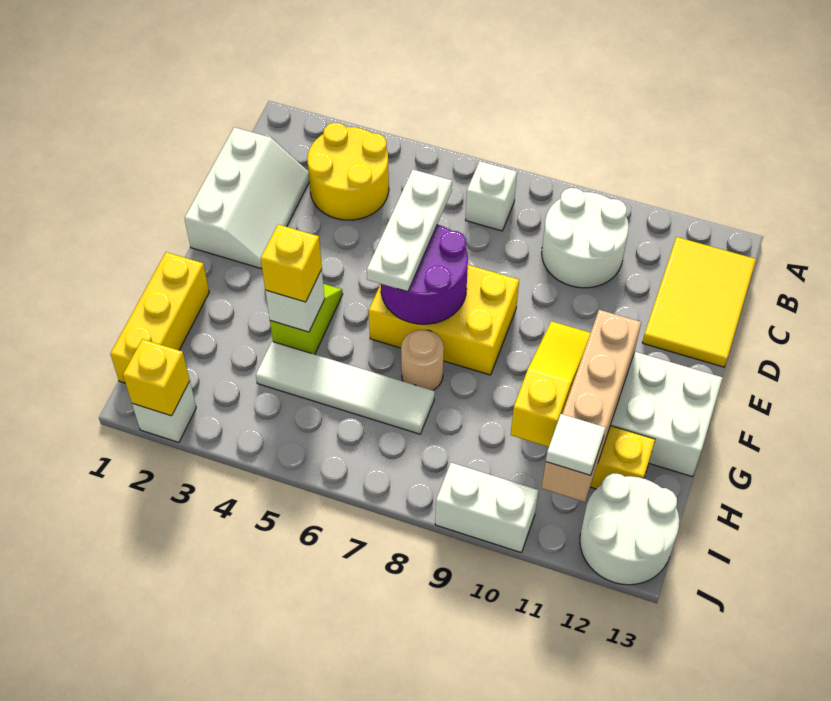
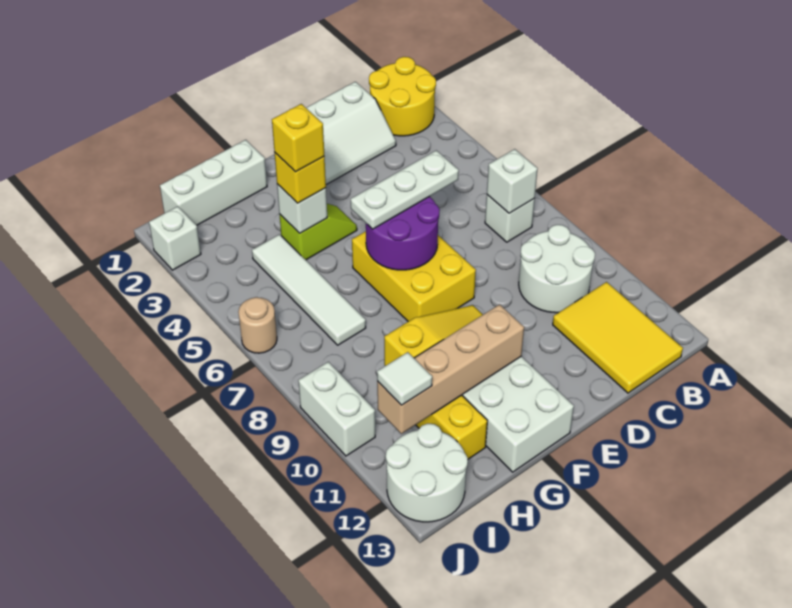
yellow round brick B3:C4 level 1 -> yellow round brick A1:B2 level 1
none -> white brick B7 level 2
yellow tile B12:D13 level 1 -> yellow tile B11:C13 level 1
yellow brick G1:I1 level 1 -> white brick G1:I1 level 1
tan round brick G7 level 1 -> tan round brick J6 level 1
yellow brick J2 level 2 -> yellow brick G4 level 4

